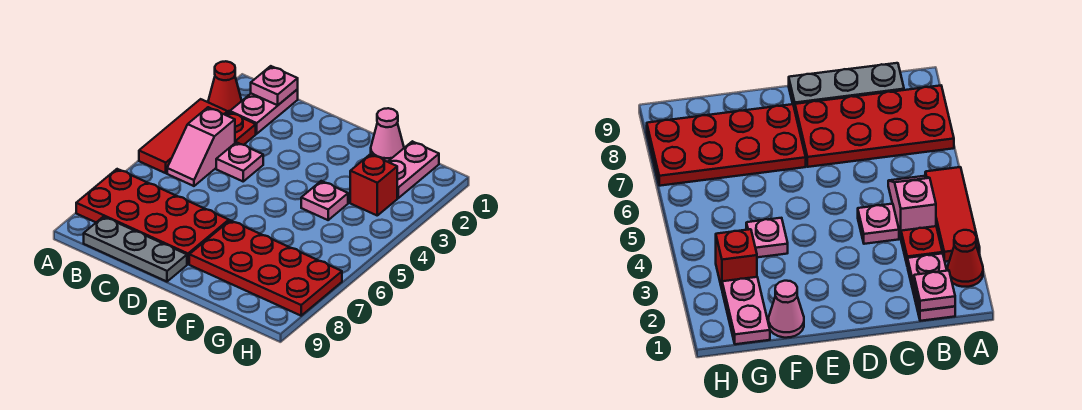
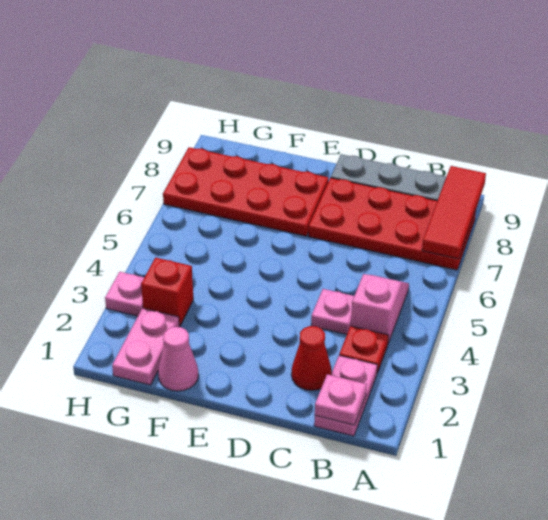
red cone A2 level 1 -> red cone C2 level 1
red tile A3:A5 level 1 -> red tile A7:A9 level 2
pink plate F4 level 1 -> pink plate H3 level 1

